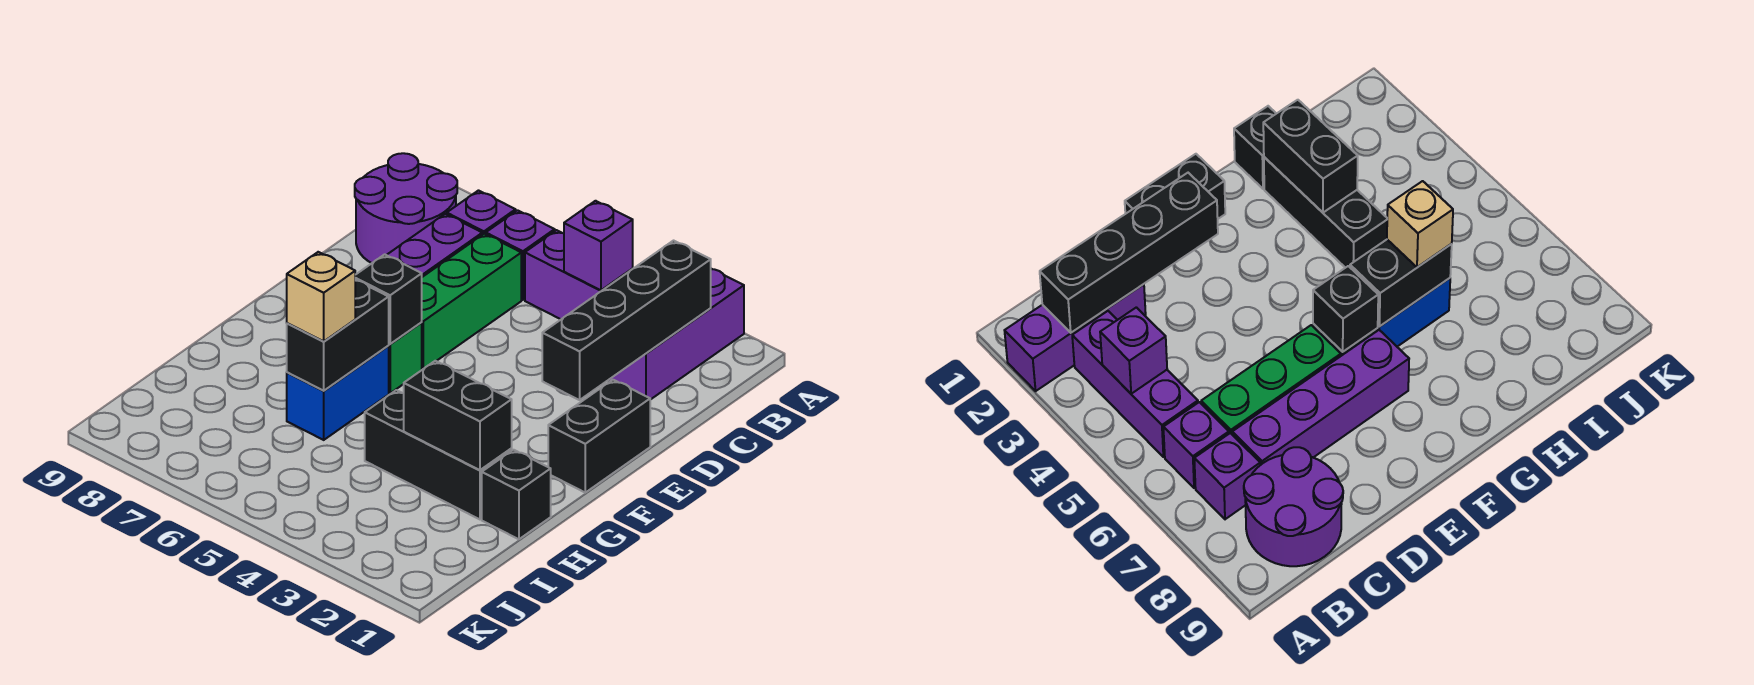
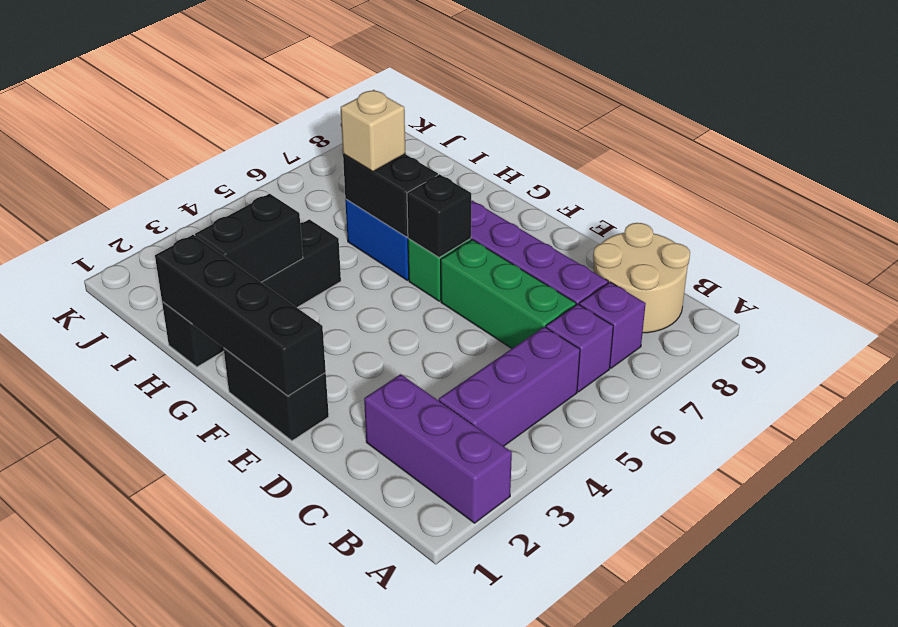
black brick B2:E2 level 2 -> black brick E1:H1 level 2
purple brick B4 level 2 -> none
purple round brick B8:C9 level 1 -> tan round brick B8:C9 level 1

